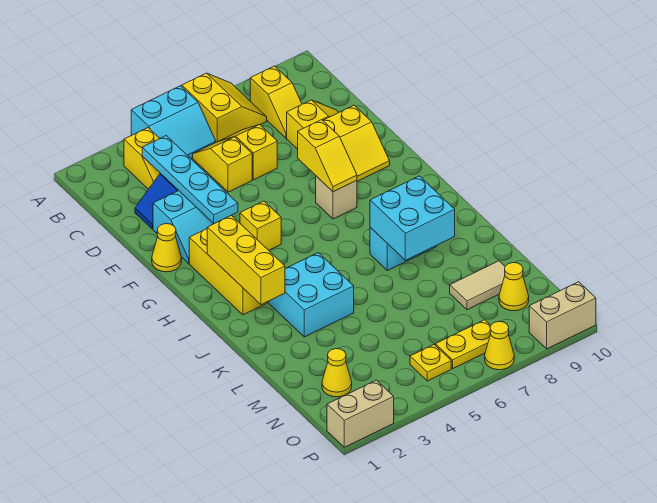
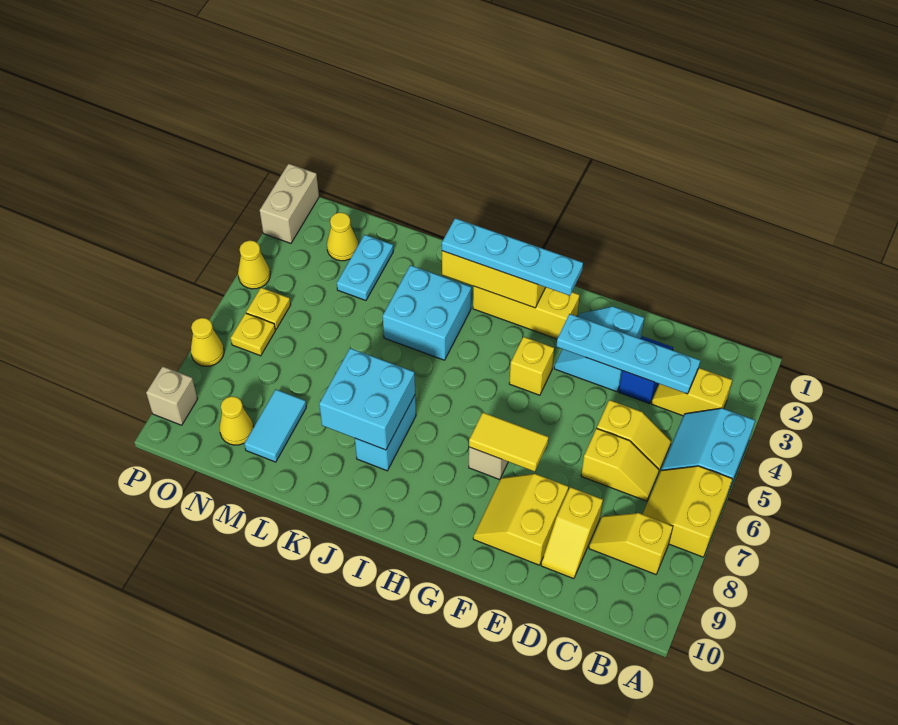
yellow slope A6:B7 level 1 top 6 -> yellow slope A6:B7 level 1 top A
yellow cone F1 level 1 -> yellow cone P4 level 1
yellow slope F7:G7 level 2 top F -> yellow tile F7:G7 level 2
none -> cyan plate G2:J2 level 3
none -> cyan plate M2:M3 level 1
tan tile M8:M9 level 1 -> cyan tile M8:M9 level 1
yellow plate O6:O7 level 1 -> yellow plate O6 level 1
tan brick P9:P10 level 1 -> tan brick P9 level 1

